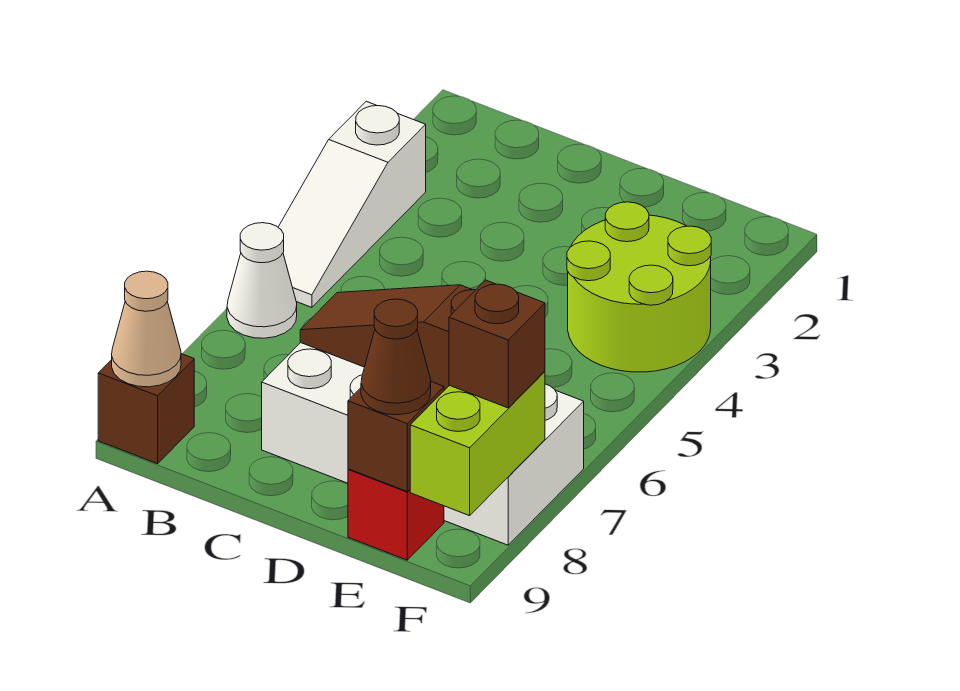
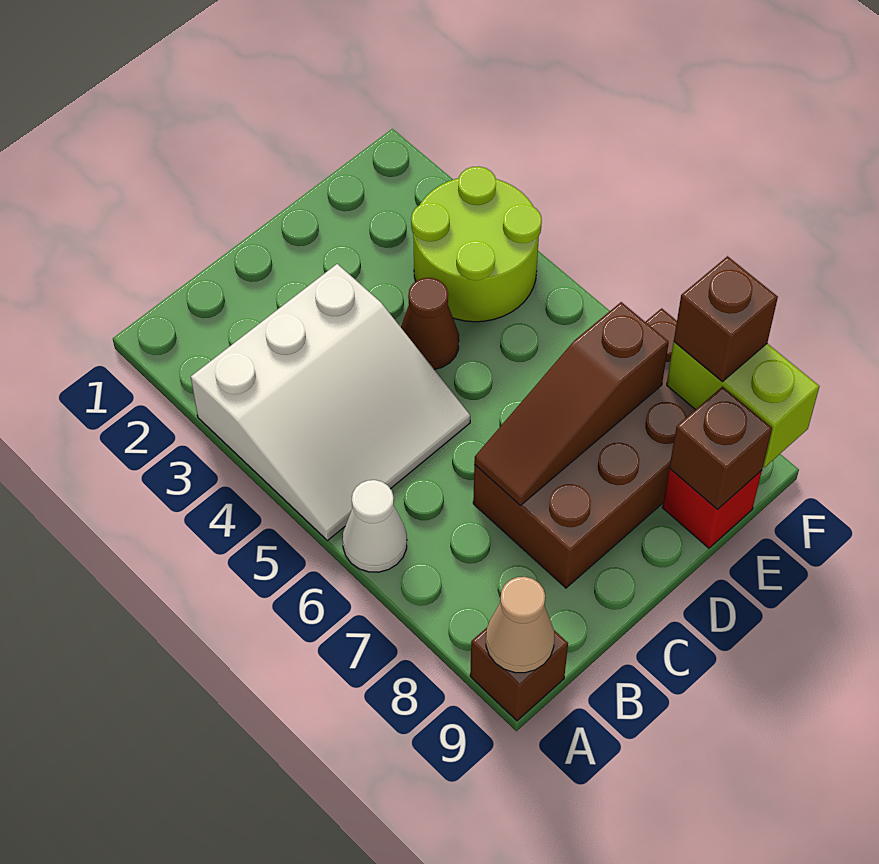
white slope A3:A5 level 1 top 3 -> white slope A3:C5 level 1 top 3
white brick C7:F8 level 1 -> brown brick C7:F8 level 1
brown cone E9 level 3 -> brown cone D4 level 1

